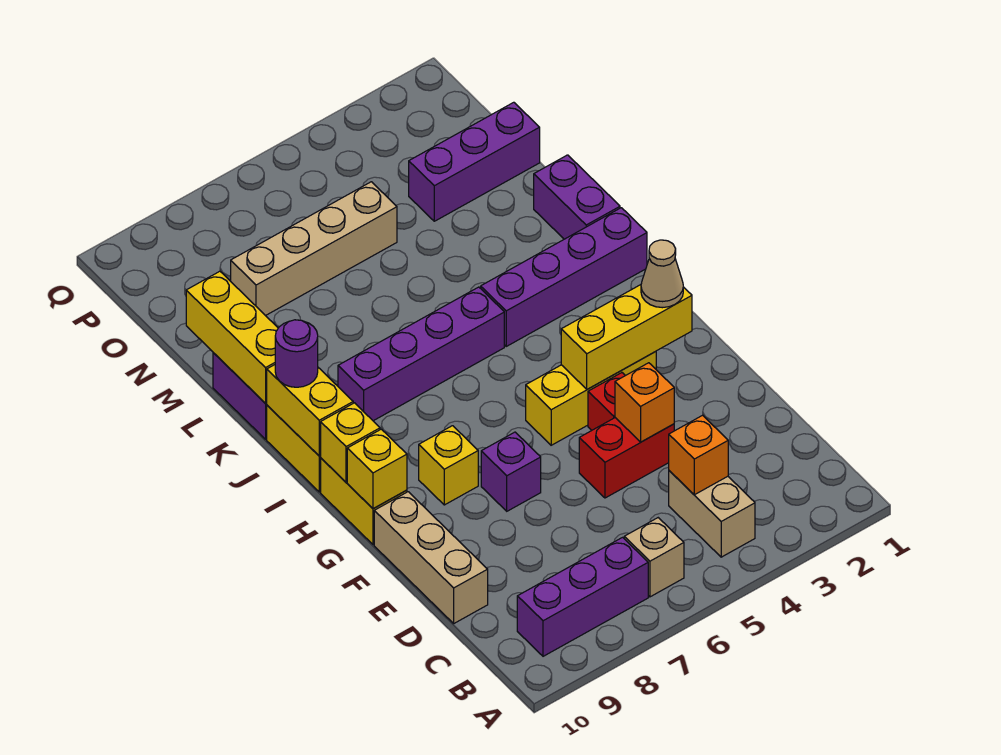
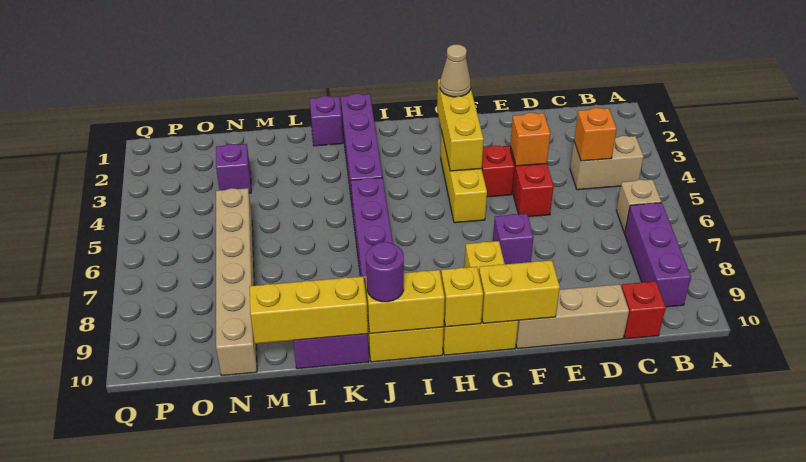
none -> red brick C10 level 1
yellow brick G10 level 2 -> yellow brick F10:G10 level 2
purple brick K1:L1 level 1 -> purple brick K1 level 1
purple brick N1:N3 level 1 -> purple brick N3 level 1
tan brick N5:N8 level 1 -> tan brick N5:N10 level 1

